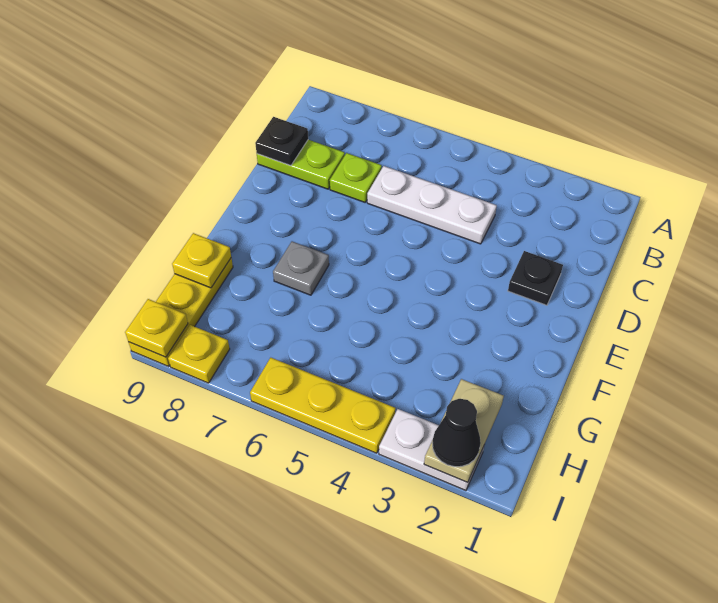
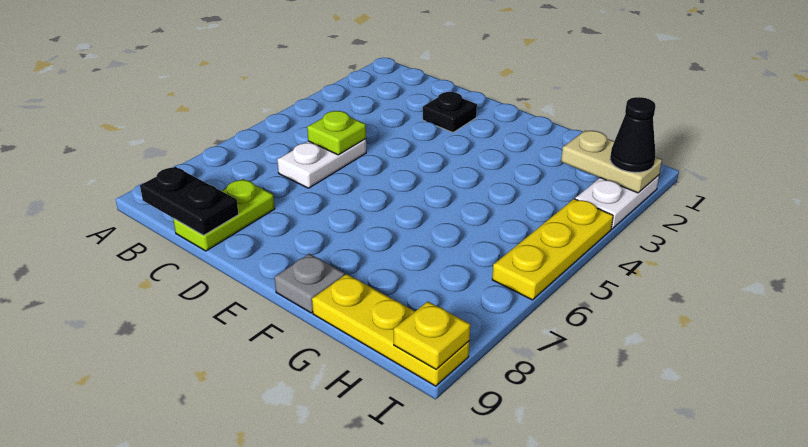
white plate C4:C6 level 1 -> white plate C5:C6 level 1
lime plate C7 level 1 -> lime plate C5 level 2
black plate C9 level 2 -> black plate B9:C9 level 2
grey plate F7 level 1 -> grey plate F9 level 1
yellow plate G9 level 2 -> none
yellow plate I8 level 1 -> none

